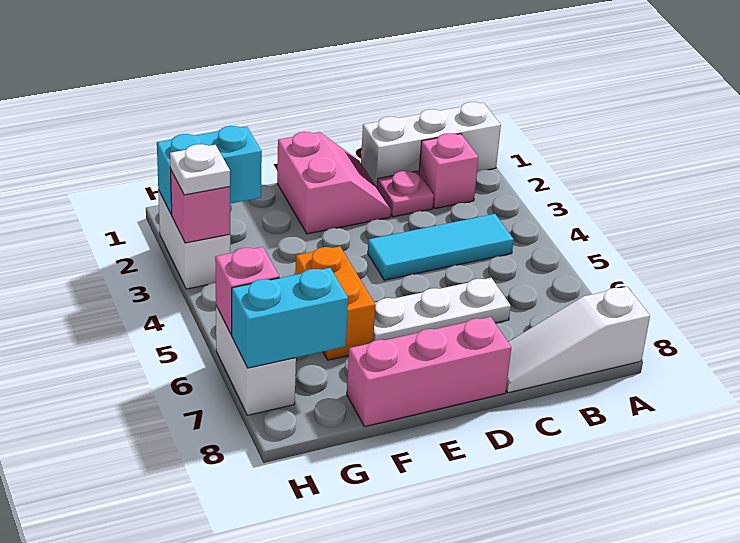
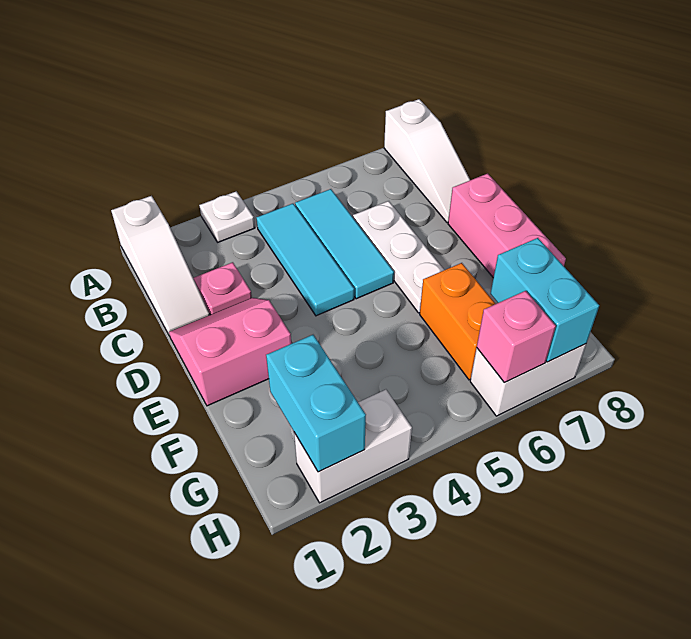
white brick A1:C1 level 1 -> white slope A1:C1 level 1 top A
pink brick B2 level 1 -> none
none -> cyan tile B5:D5 level 1
orange brick F5:F6 level 1 -> orange brick F6:G6 level 1
pink brick H3 level 2 -> none
white plate H3 level 3 -> white plate A3 level 1

